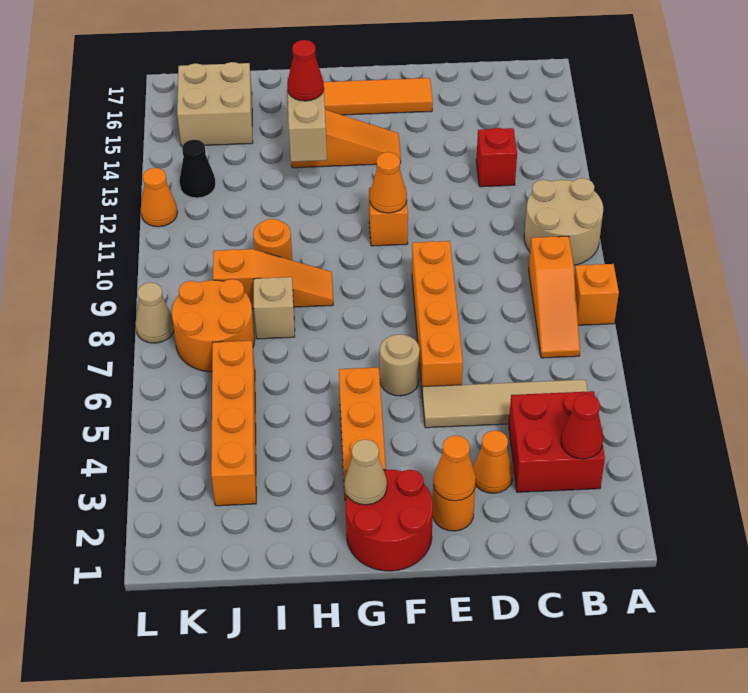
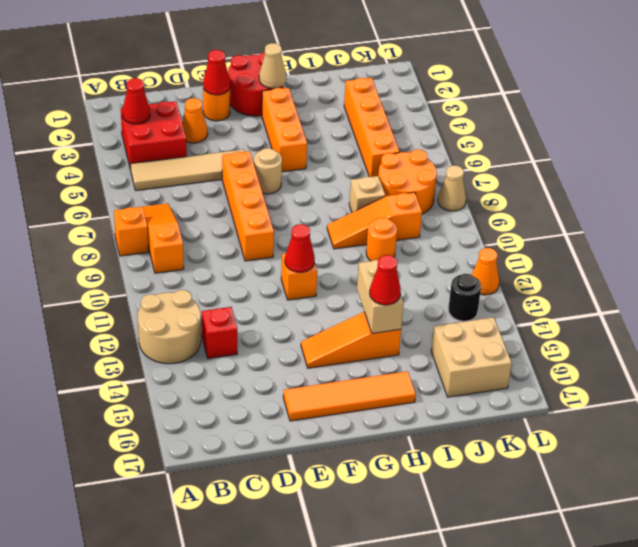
tan round brick A10:B11 level 1 -> tan round brick A12:B13 level 1
orange cone E2 level 2 -> red cone E2 level 2
orange cone F11 level 2 -> red cone F11 level 2
black cone K13 level 1 -> black round brick K13 level 1

